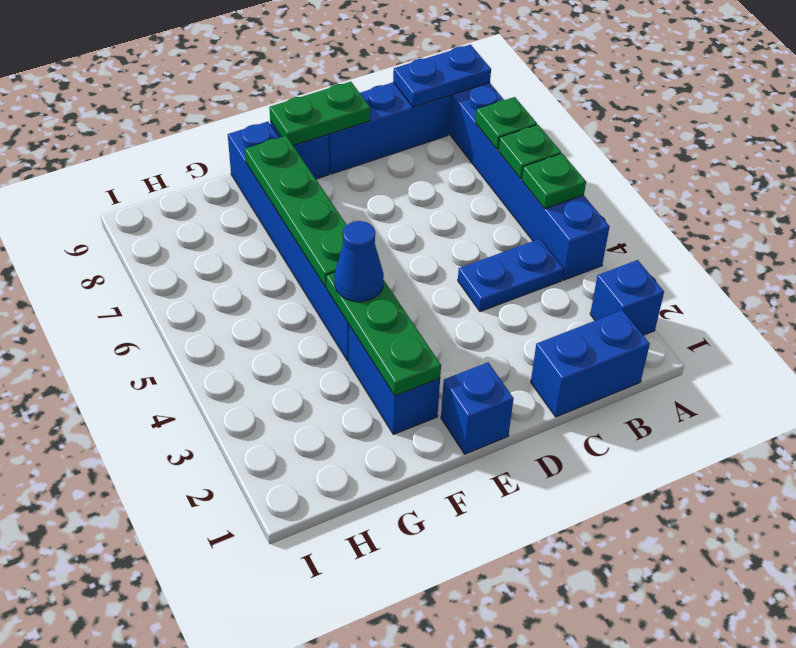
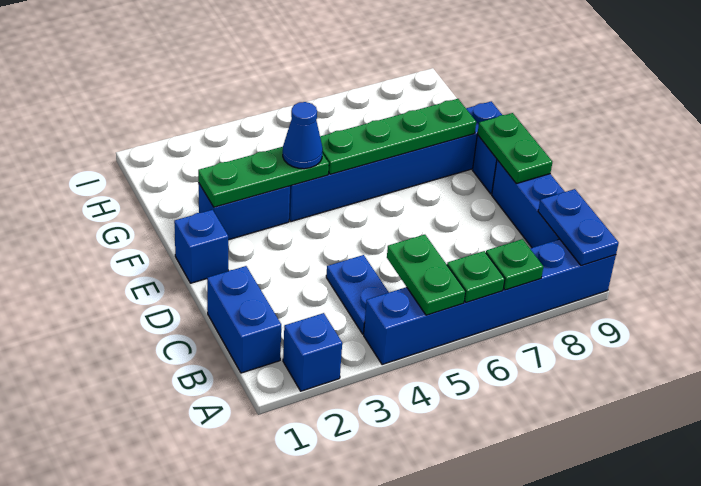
green plate A5 level 2 -> green plate A5:B5 level 2

